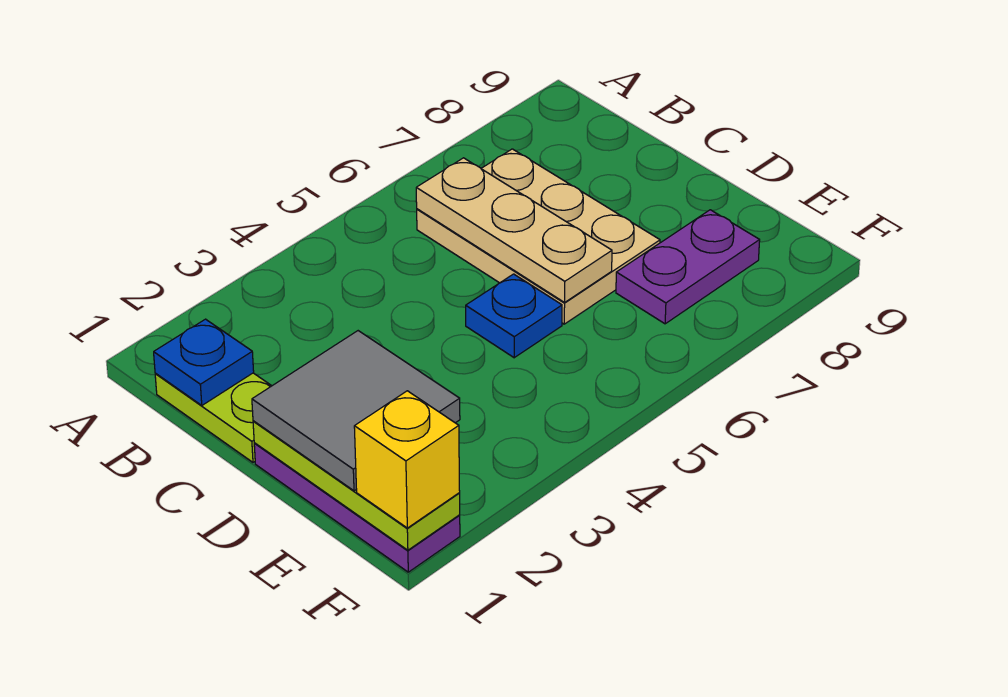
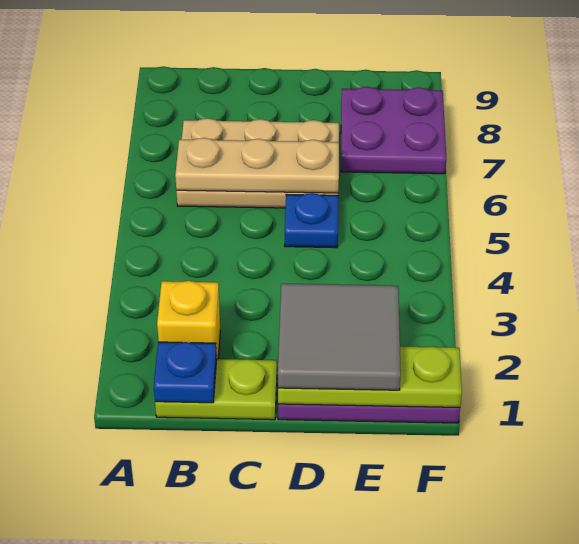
purple plate E7:E8 level 1 -> purple plate E7:F8 level 1
yellow brick F1 level 3 -> yellow brick B2 level 1

